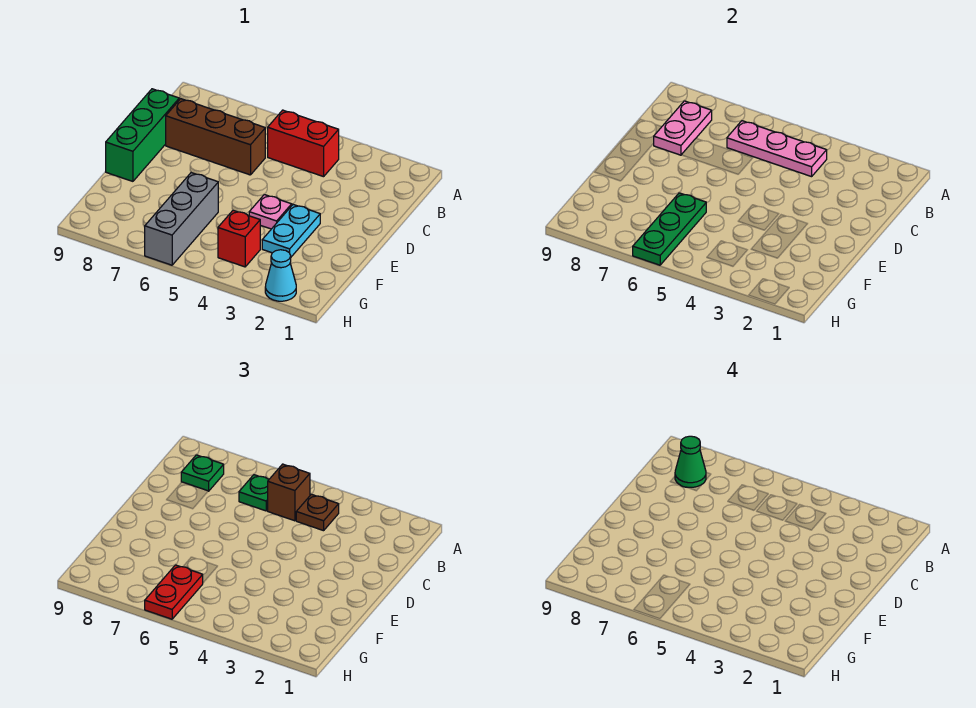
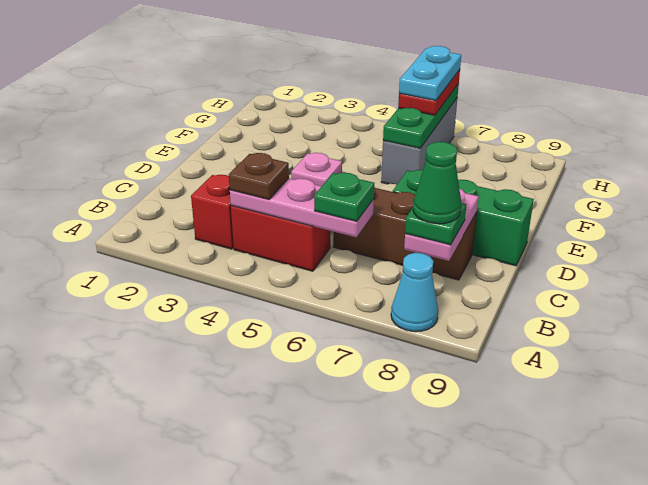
brown brick B5 level 3 -> none
green brick C9:E9 level 1 -> green brick D7:D9 level 1
cyan plate E3:F3 level 1 -> cyan plate G6:H6 level 4
red brick G4 level 1 -> red brick B3 level 1
cyan cone H2 level 1 -> cyan cone A8 level 1

